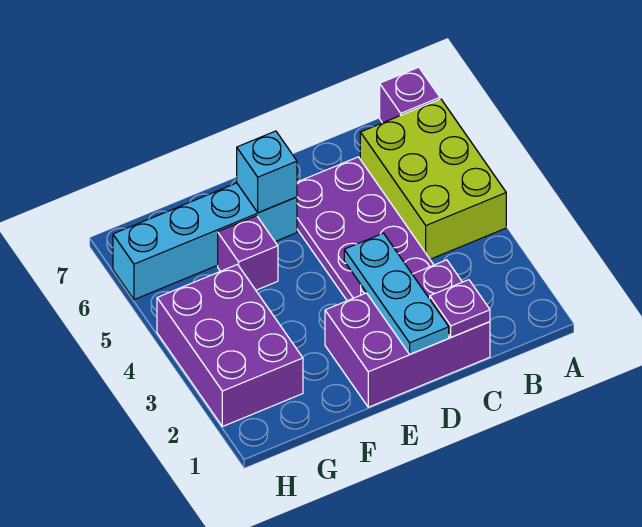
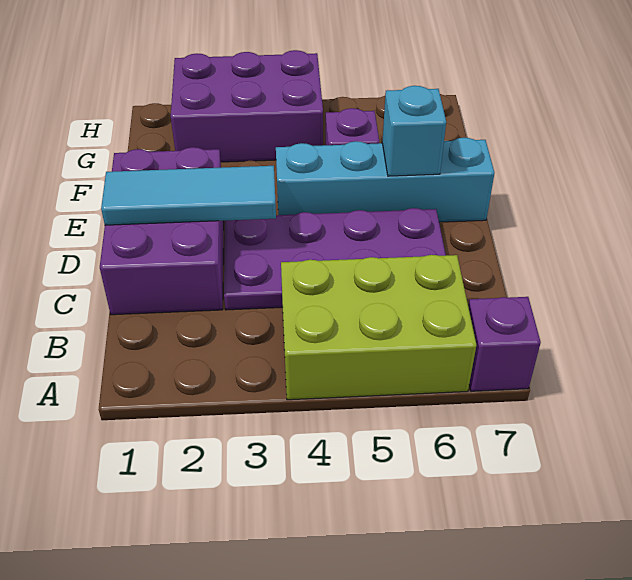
purple plate C1 level 2 -> none
cyan plate D1:D3 level 2 -> cyan tile D1:D3 level 2
cyan brick E6:H6 level 1 -> cyan brick E4:E7 level 1

